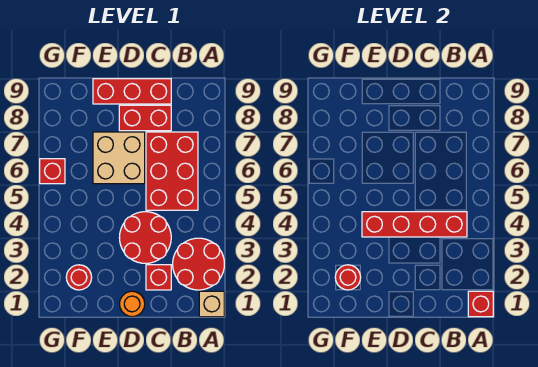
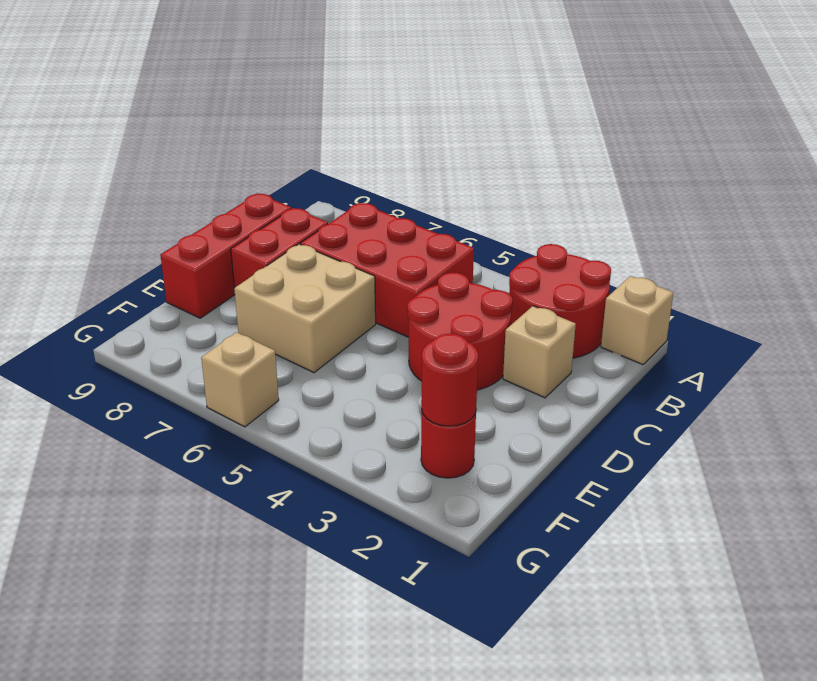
red brick A1 level 2 -> none
red brick B4:E4 level 2 -> none
red brick C2 level 1 -> tan brick C2 level 1
orange round brick D1 level 1 -> none
red brick G6 level 1 -> tan brick G6 level 1

